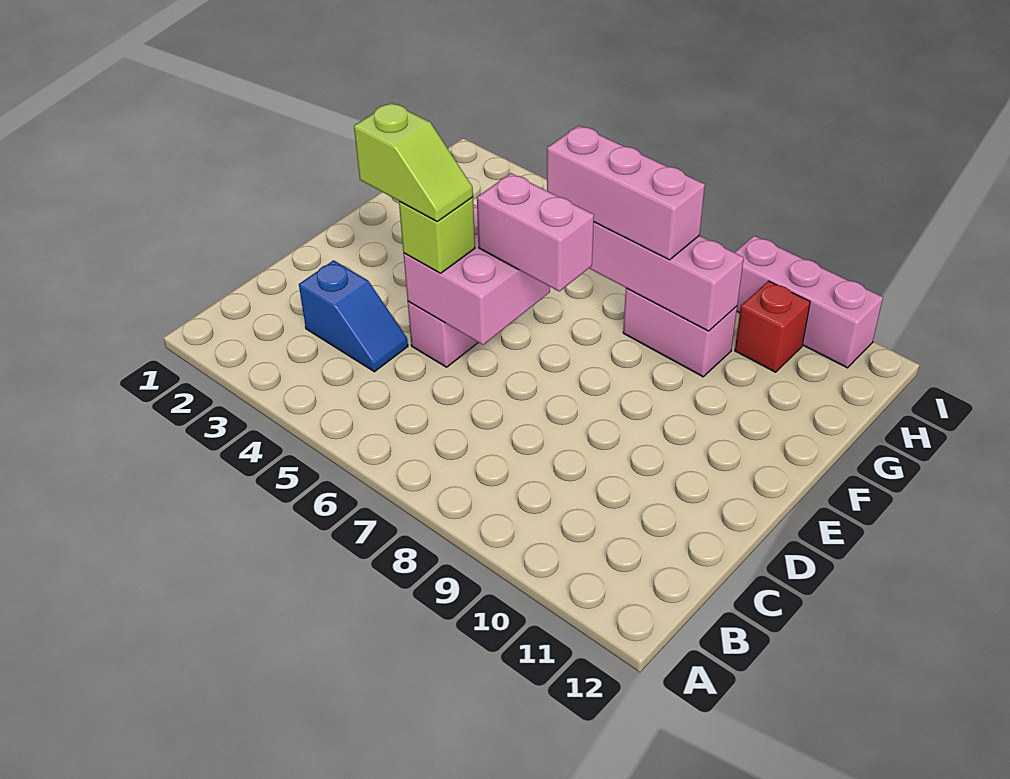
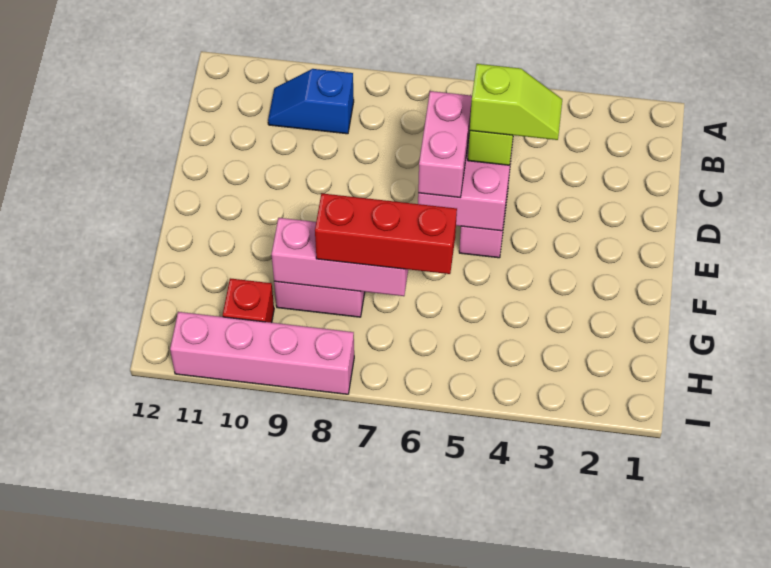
blue slope C3:C4 level 1 top 3 -> blue slope B9:B10 level 1 top 9
lime slope D4:D5 level 4 top 4 -> lime slope D4:D5 level 4 top 5
pink brick E6:E7 level 3 -> pink brick D6:E6 level 3
pink brick G6:G8 level 3 -> red brick G6:G8 level 3
pink brick I9:I11 level 1 -> pink brick I8:I11 level 1

